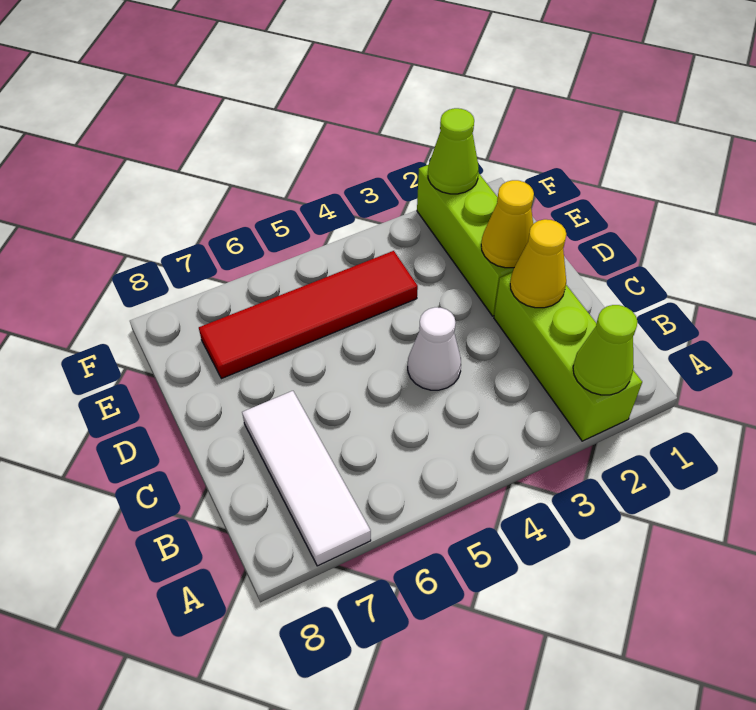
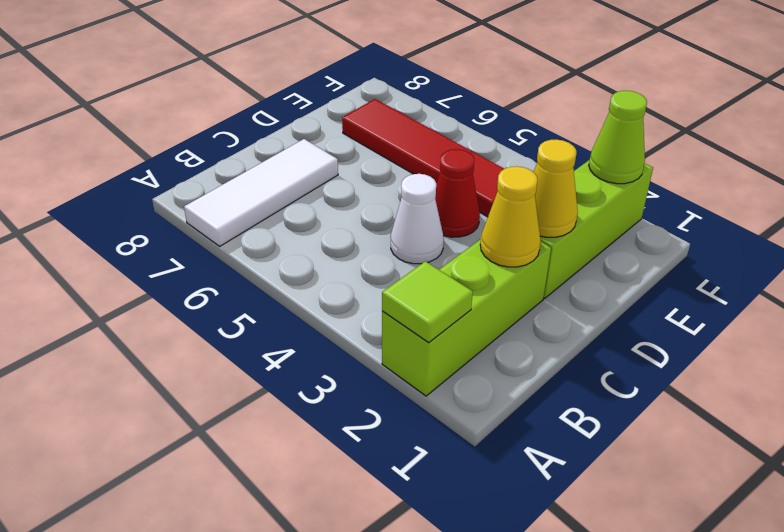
lime cone A2 level 2 -> lime tile A2 level 2
none -> red cone D4 level 1

